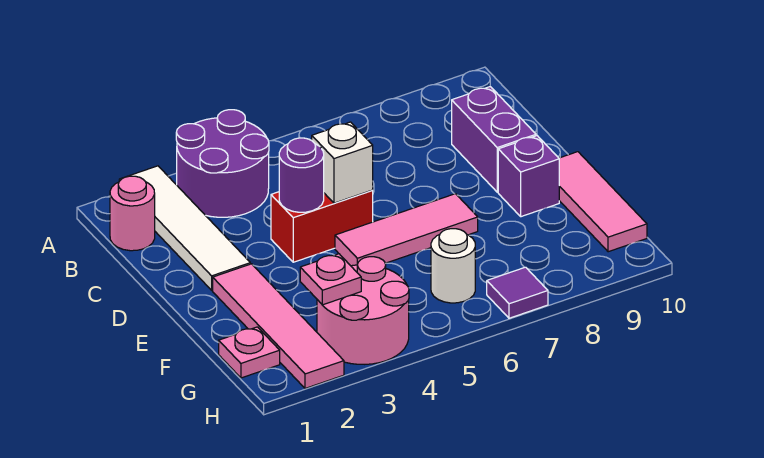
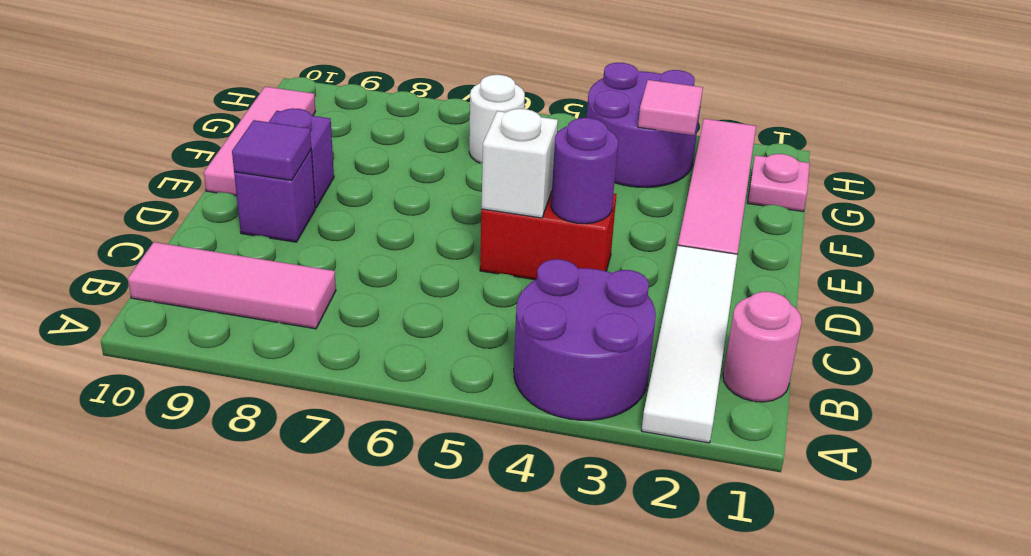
purple brick C9:D9 level 1 -> purple brick D9 level 1
pink tile E5:E7 level 1 -> pink tile B8:B10 level 1
pink round brick G3:H4 level 1 -> purple round brick G3:H4 level 1
pink plate G3 level 2 -> pink tile G3 level 2
purple tile H7 level 1 -> purple tile D9 level 2

